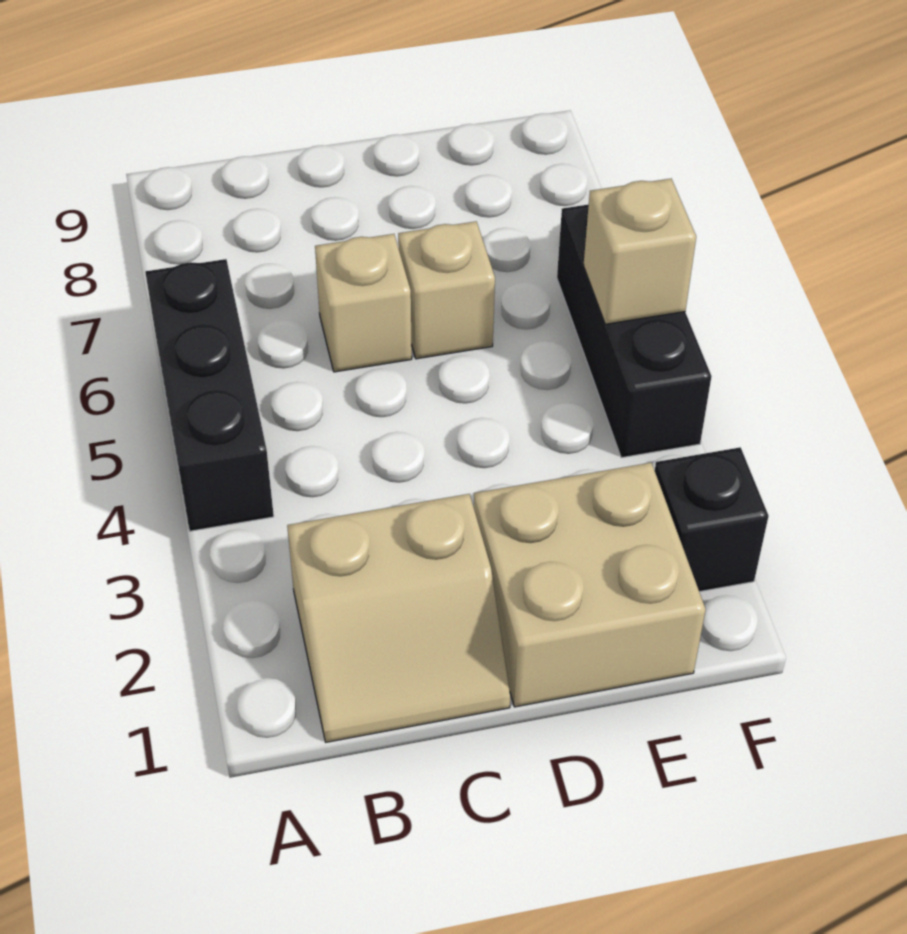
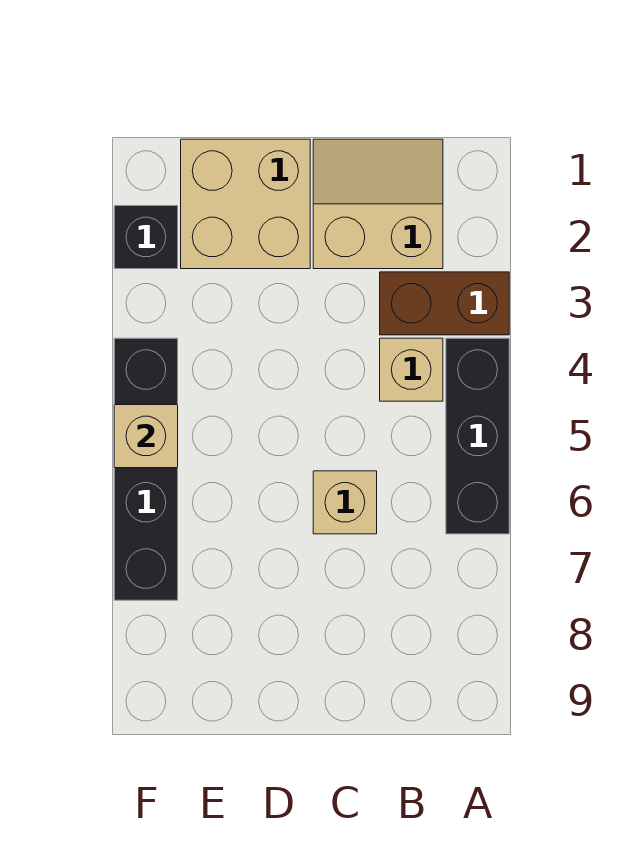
none -> brown brick A3:B3 level 1
tan brick D6 level 1 -> tan brick B4 level 1
black brick F4:F6 level 1 -> black brick F4:F7 level 1

